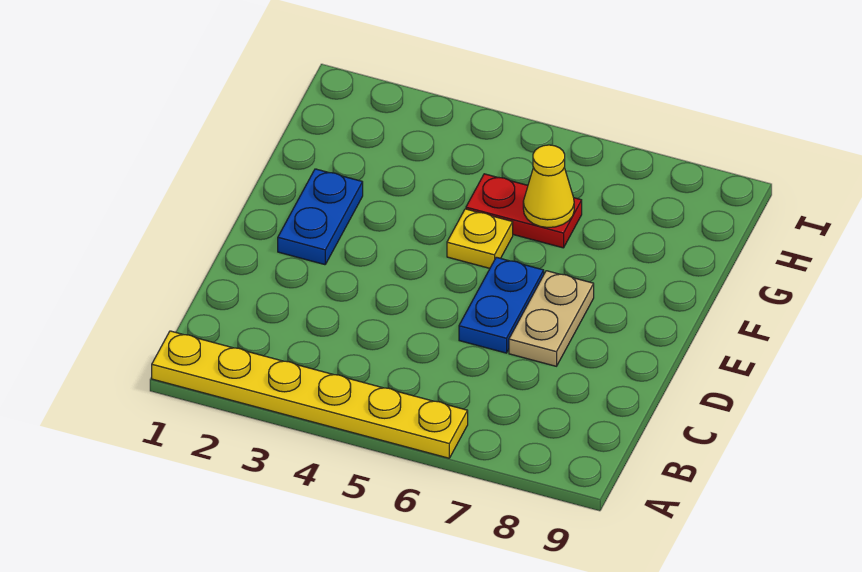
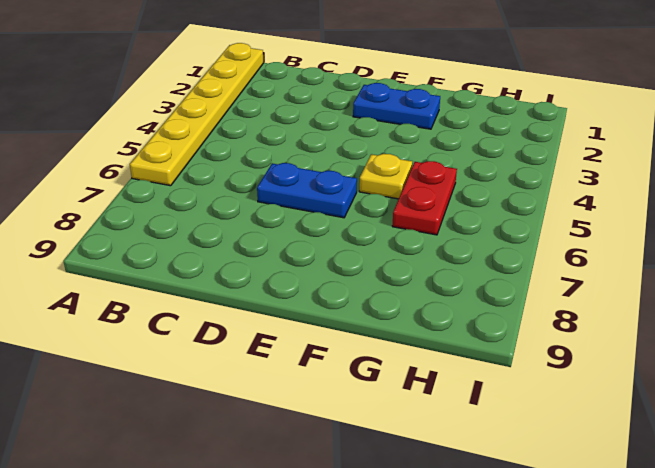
tan plate D7:E7 level 1 -> none
yellow cone G6 level 2 -> none

